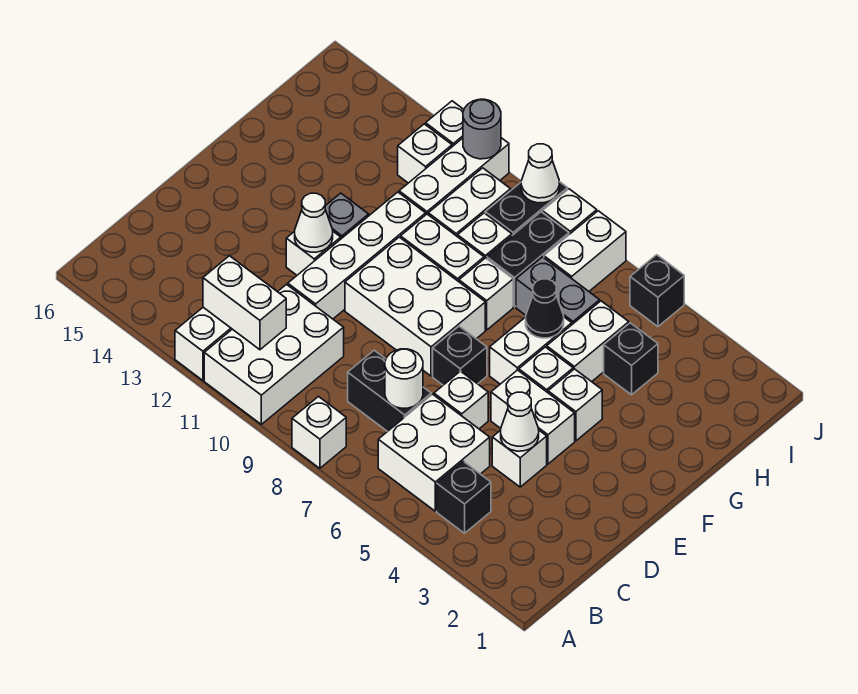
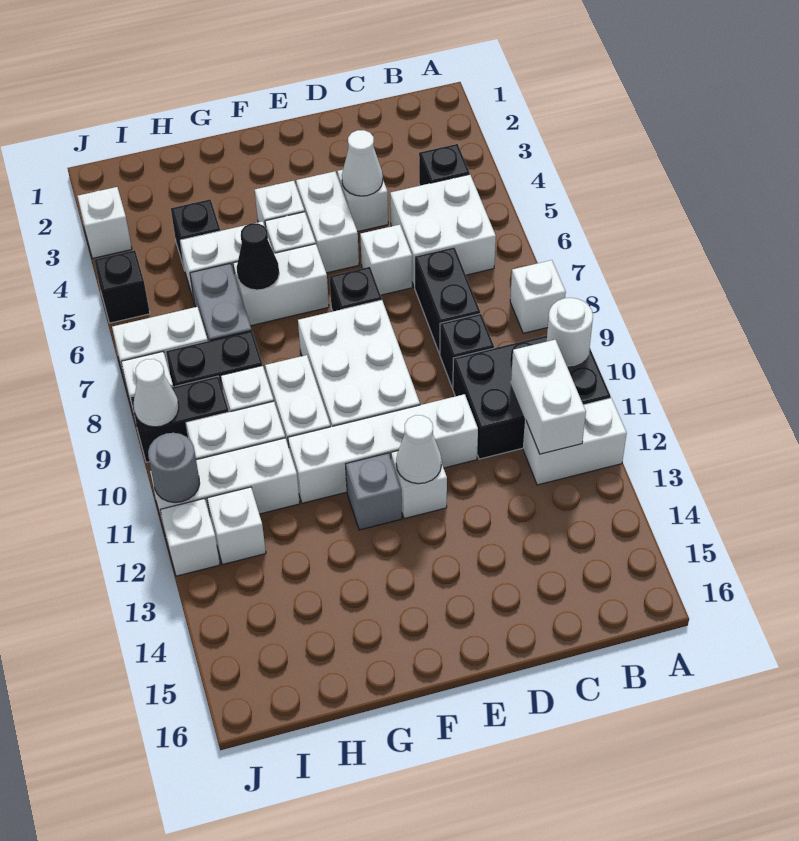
white brick A10:C11 level 1 -> black brick A10:C11 level 1
white round brick C7 level 2 -> white round brick A10 level 2
none -> black brick C9 level 1
white brick G8 level 1 -> white brick J3 level 1

